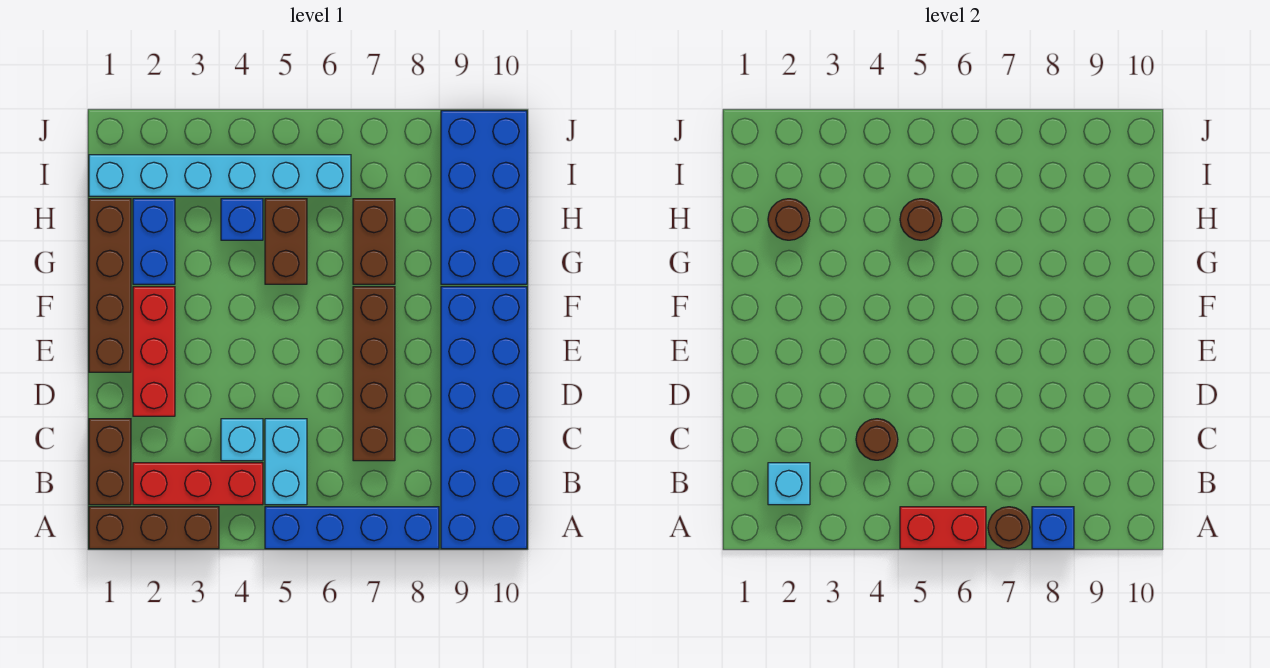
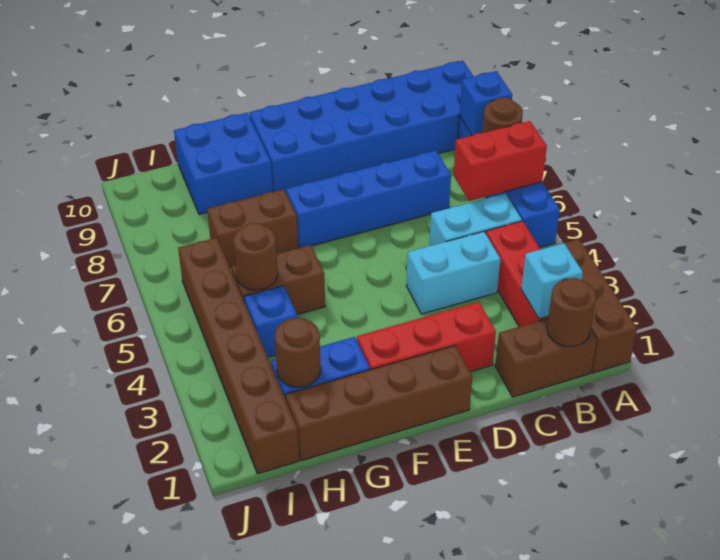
red brick A5:A6 level 2 -> red brick A6:B6 level 2
cyan brick C4 level 1 -> cyan brick C4:D4 level 1
brown round brick C4 level 2 -> brown round brick B1 level 2
brown brick C7:F7 level 1 -> blue brick C7:F7 level 1
blue brick G9:J10 level 1 -> blue brick G9:H10 level 1
cyan brick I1:I6 level 1 -> brown brick I1:I6 level 1

